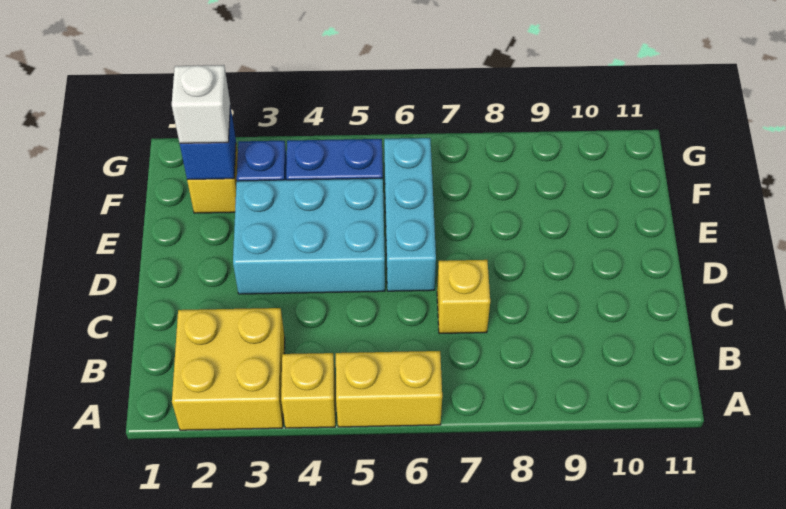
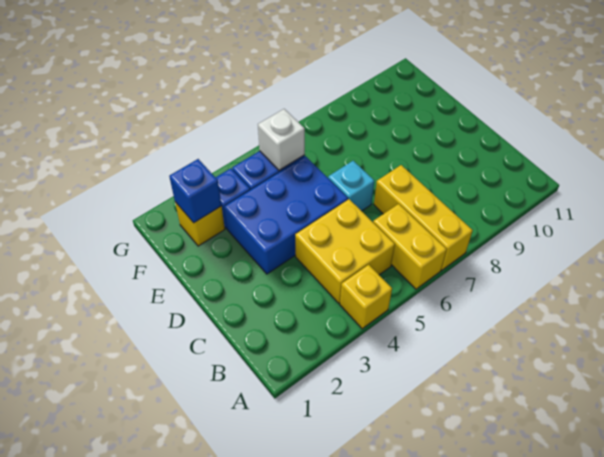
yellow brick A2:B3 level 1 -> yellow brick B4:C5 level 1
yellow brick A5:A6 level 1 -> yellow brick A6:B6 level 1
yellow brick C7 level 1 -> yellow brick A7:C7 level 1
cyan brick D3:E5 level 1 -> blue brick D3:E5 level 1
cyan brick D6:F6 level 1 -> cyan brick D6 level 1
white brick F2 level 3 -> white brick F5 level 2

